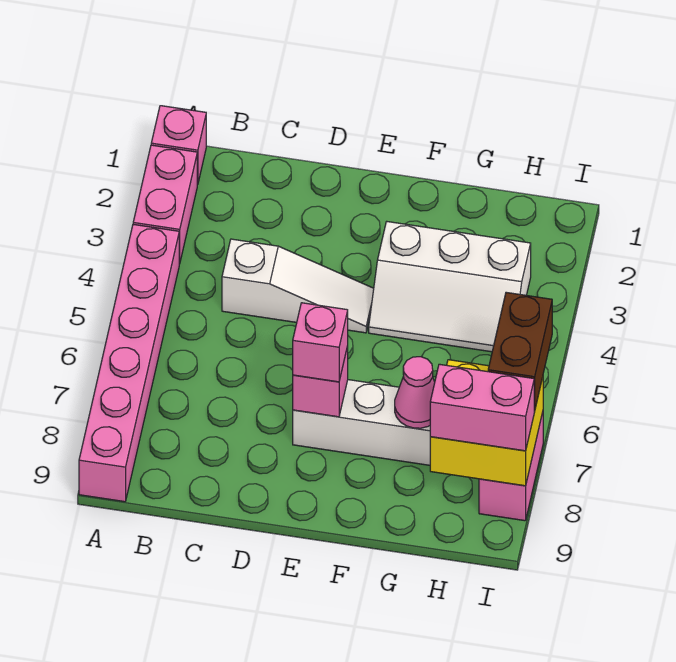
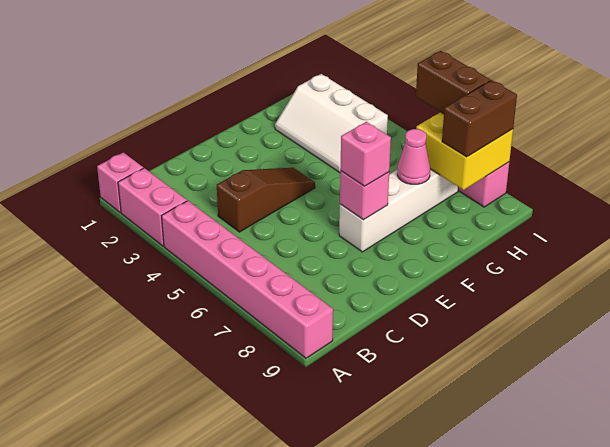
white slope C4:E4 level 1 top C -> brown slope C4:E4 level 1 top C
white slope F3:H4 level 1 top 3 -> white slope G2:H4 level 1 top H
pink brick H8:I8 level 3 -> brown brick H8:I8 level 3

